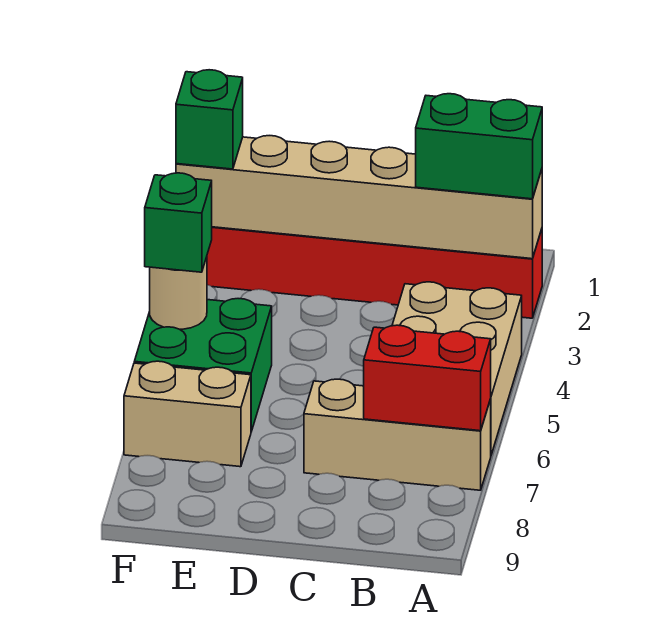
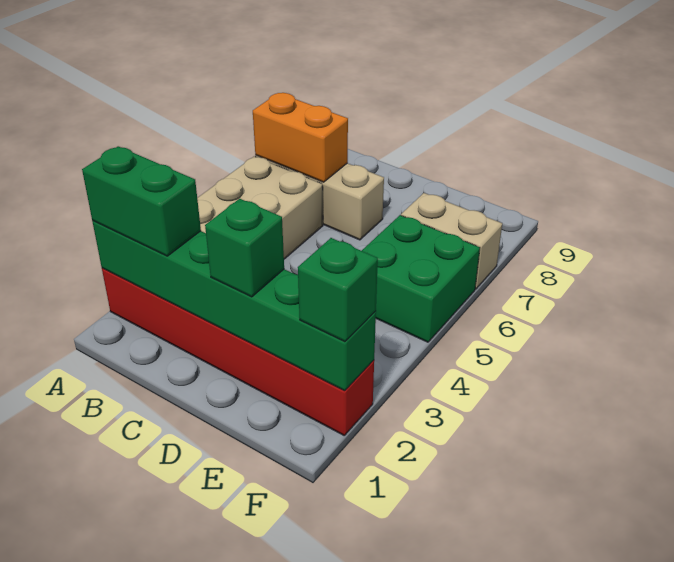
tan brick A2:F2 level 2 -> green brick A2:F2 level 2
red brick A7:B7 level 2 -> orange brick A7:B7 level 2
tan round brick F5 level 2 -> none
green brick F5 level 3 -> green brick D2 level 3

